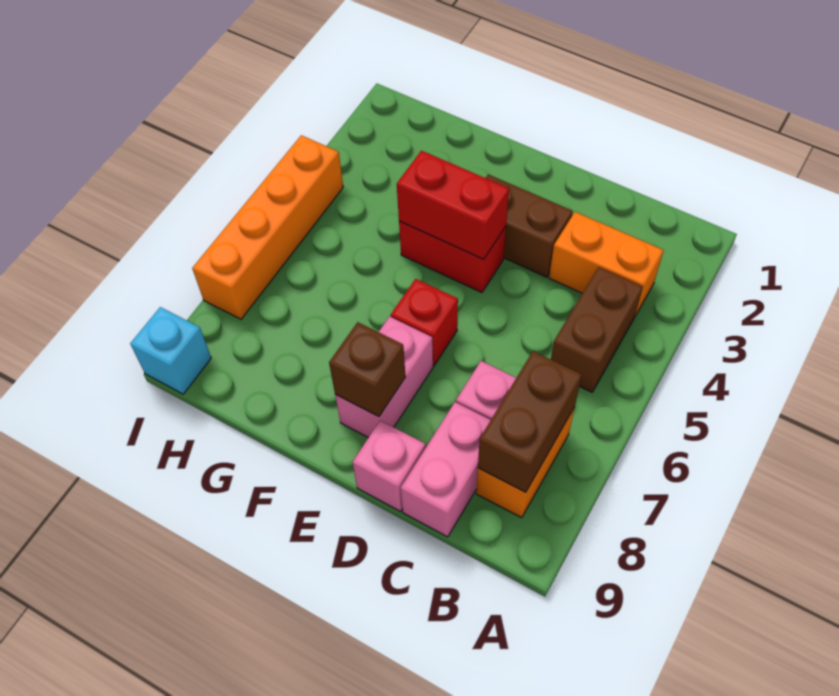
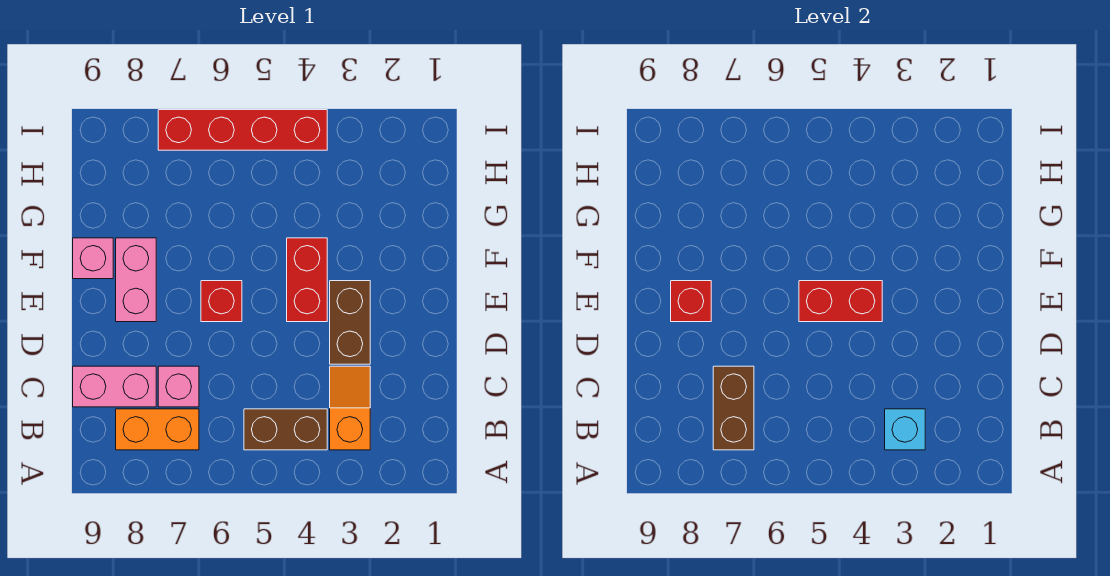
orange brick B3:C3 level 1 -> orange slope B3:C3 level 1 top B
brown brick B7:B8 level 2 -> brown brick B7:C7 level 2
pink brick D9 level 1 -> pink brick F9 level 1
red brick E4:F4 level 2 -> red brick E4:E5 level 2
pink brick E7:E8 level 1 -> pink brick E8:F8 level 1
brown brick E8 level 2 -> red brick E8 level 2
orange brick I4:I7 level 1 -> red brick I4:I7 level 1
cyan brick I9 level 1 -> cyan brick B3 level 2

